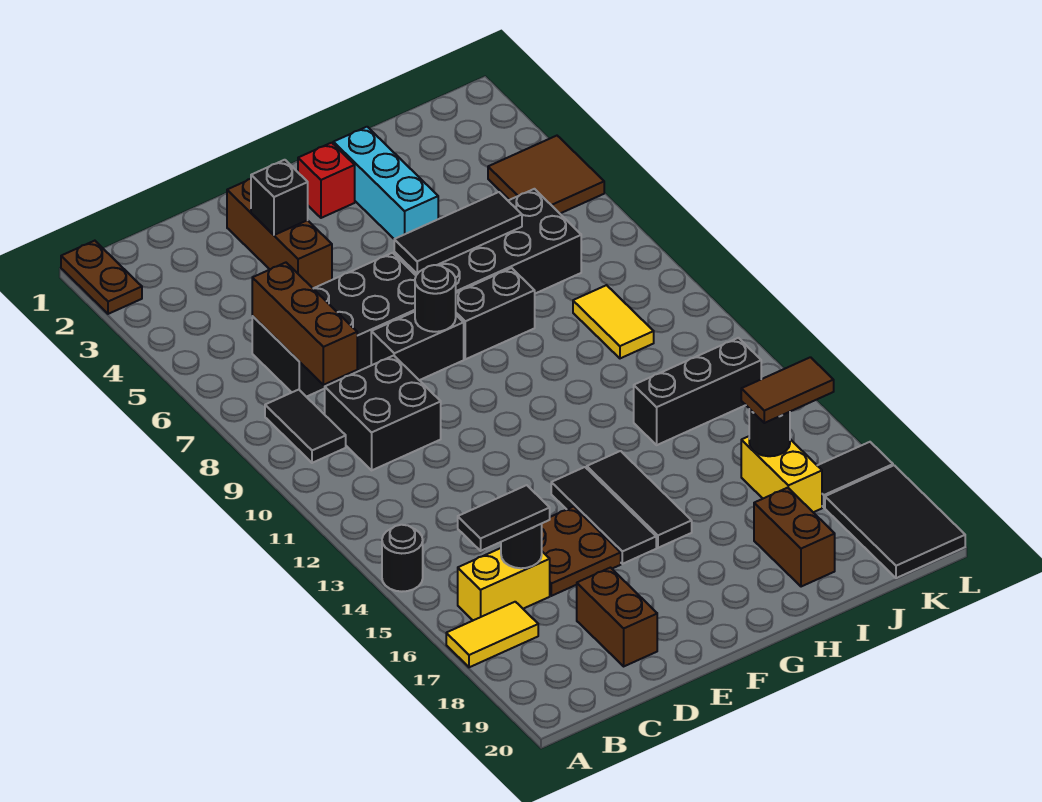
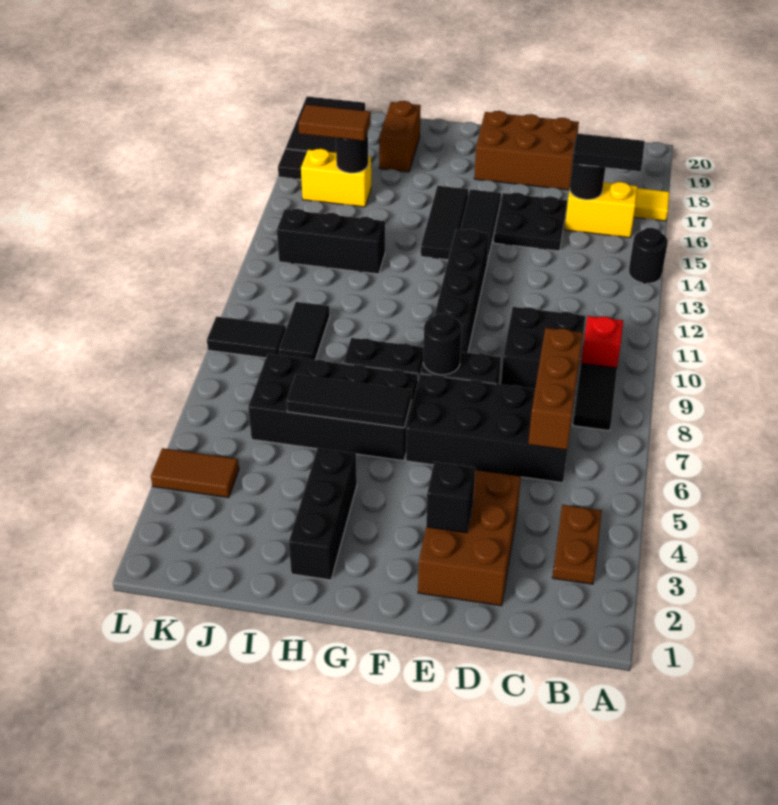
brown plate A1:A2 level 1 -> brown plate B3:B4 level 1
brown plate D15:E16 level 1 -> black plate D15:E16 level 1
brown brick D18:D19 level 1 -> brown brick D18:F19 level 1
brown brick E2:E4 level 1 -> brown brick D2:E4 level 1
none -> black brick F10:F13 level 1
red brick G2 level 1 -> red brick B10 level 1
cyan brick H2:H4 level 1 -> black brick H2:H4 level 1
yellow tile J9:J10 level 1 -> black tile J9:J10 level 1
yellow brick J16:J17 level 1 -> yellow brick J16:K16 level 1
brown tile K4:L5 level 1 -> brown tile K4:L4 level 1
none -> black tile K9:L9 level 1

